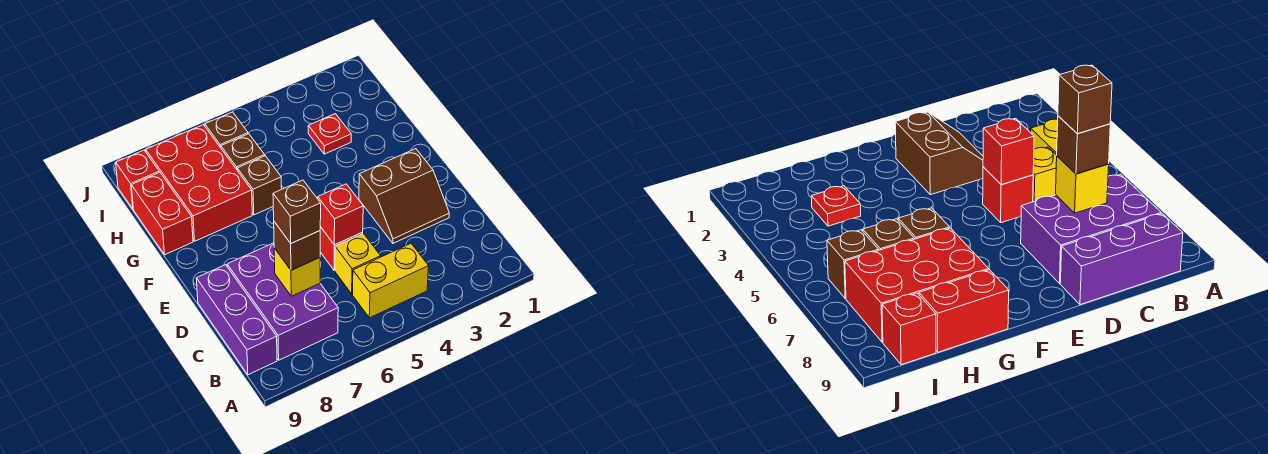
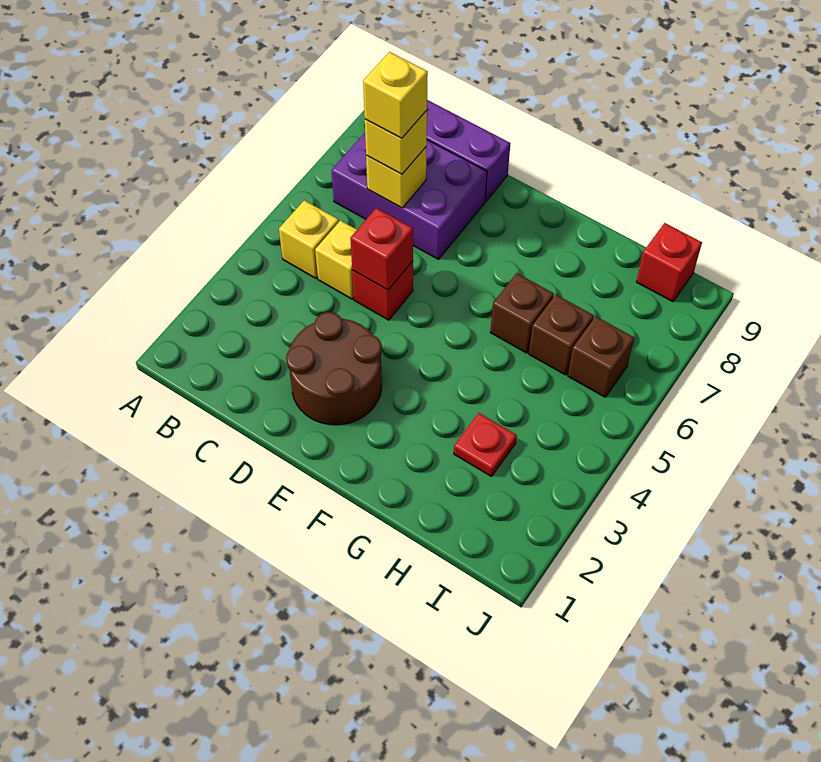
yellow brick B4:B5 level 1 -> yellow brick B5 level 1
brown brick C7 level 3 -> yellow brick C7 level 3
brown brick C7 level 4 -> yellow brick C7 level 4
brown slope D2:E3 level 1 top E -> brown round brick D2:E3 level 1
red brick G7:I8 level 1 -> none
red brick G9:H9 level 1 -> none

